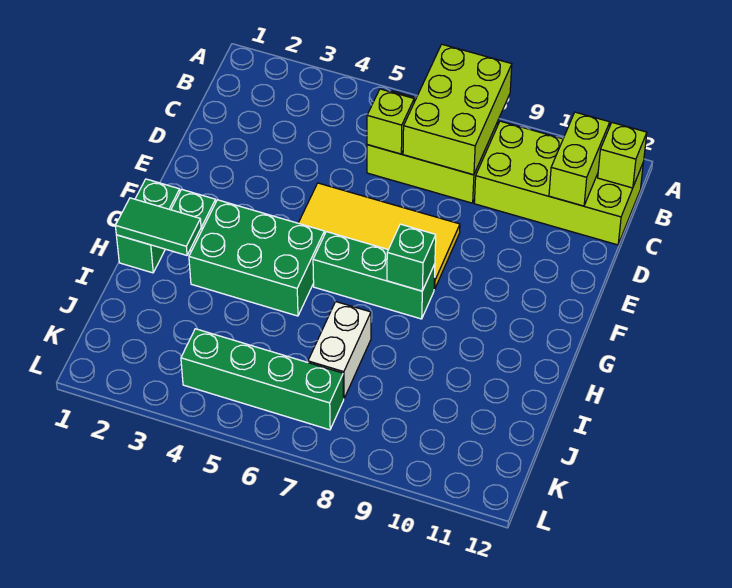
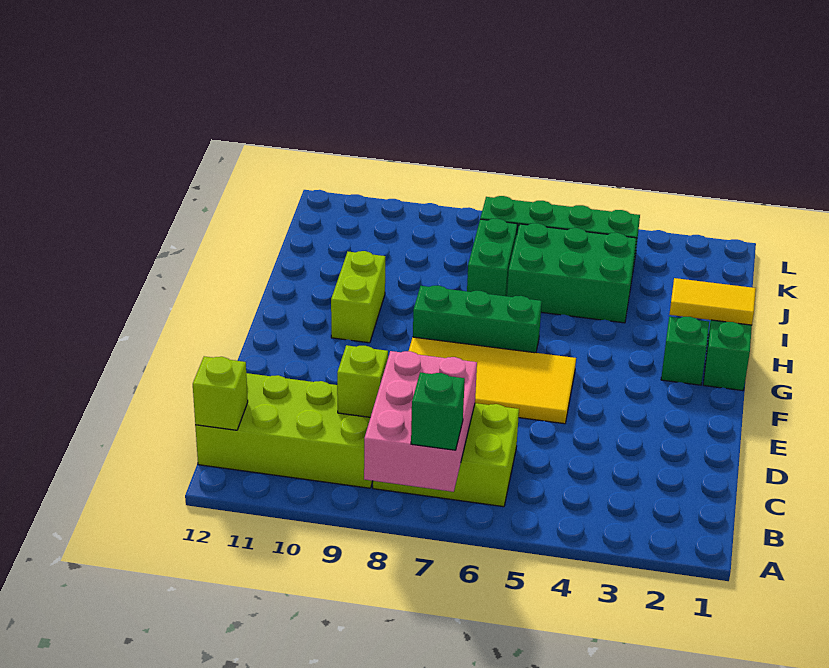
lime brick A7:C8 level 2 -> pink brick A7:C8 level 2
lime brick B11:C11 level 2 -> lime brick G10:H10 level 1
lime brick C6 level 2 -> lime brick C9 level 2
green brick G3:H5 level 1 -> green brick I4:J6 level 1
green brick G8 level 2 -> green brick A7 level 3
green tile H1:H2 level 2 -> yellow tile H1:H2 level 2
white brick I7:J7 level 1 -> green brick I7:J7 level 1

